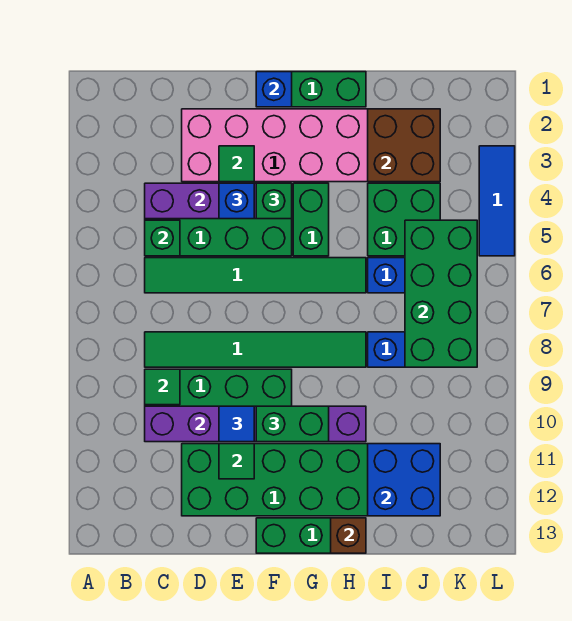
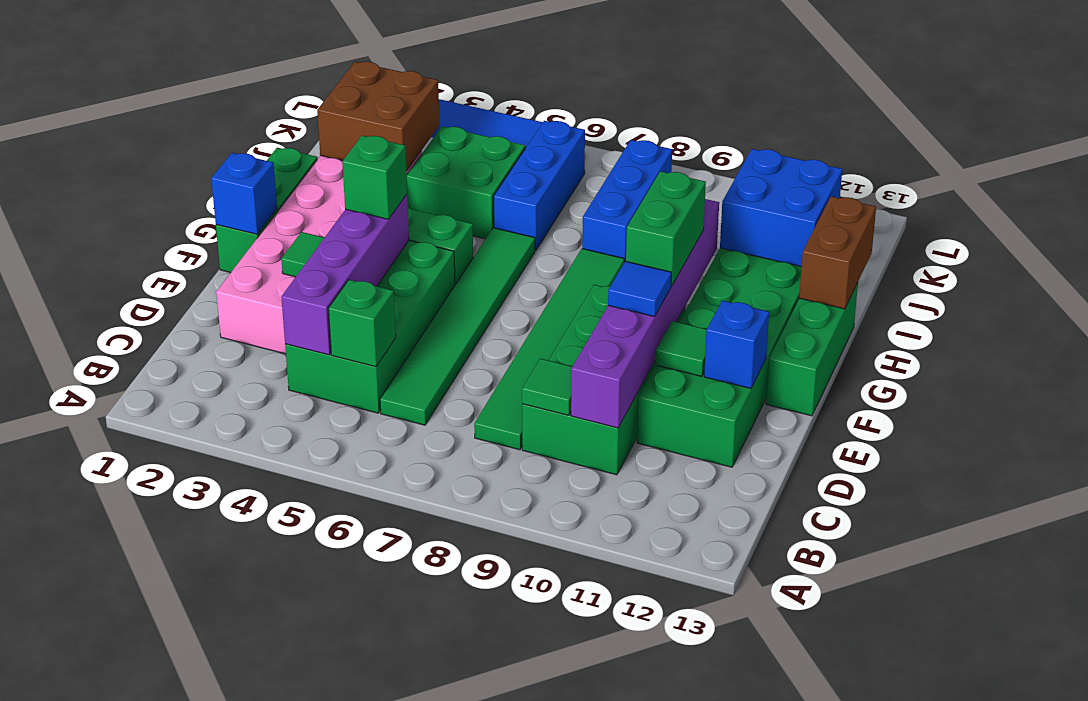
blue brick E4 level 3 -> blue brick E12 level 2
brown brick H13 level 2 -> brown brick H13:I13 level 2
green brick J5:K8 level 2 -> none

